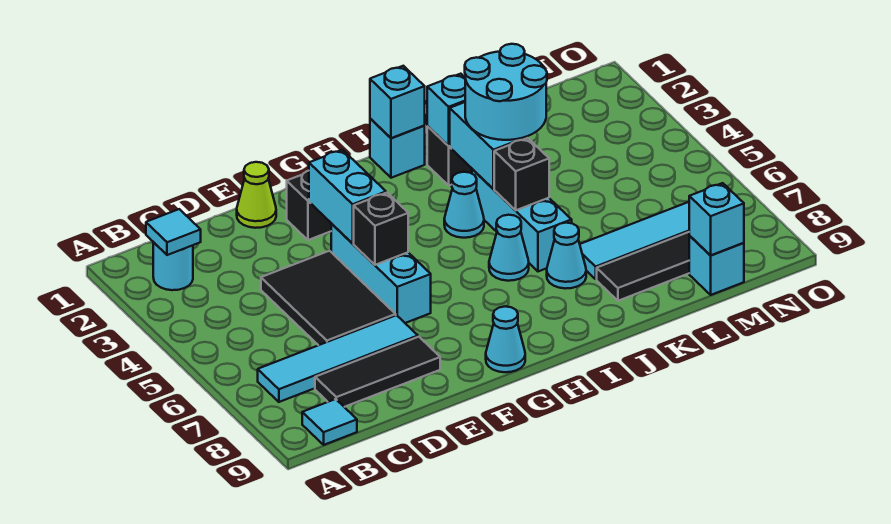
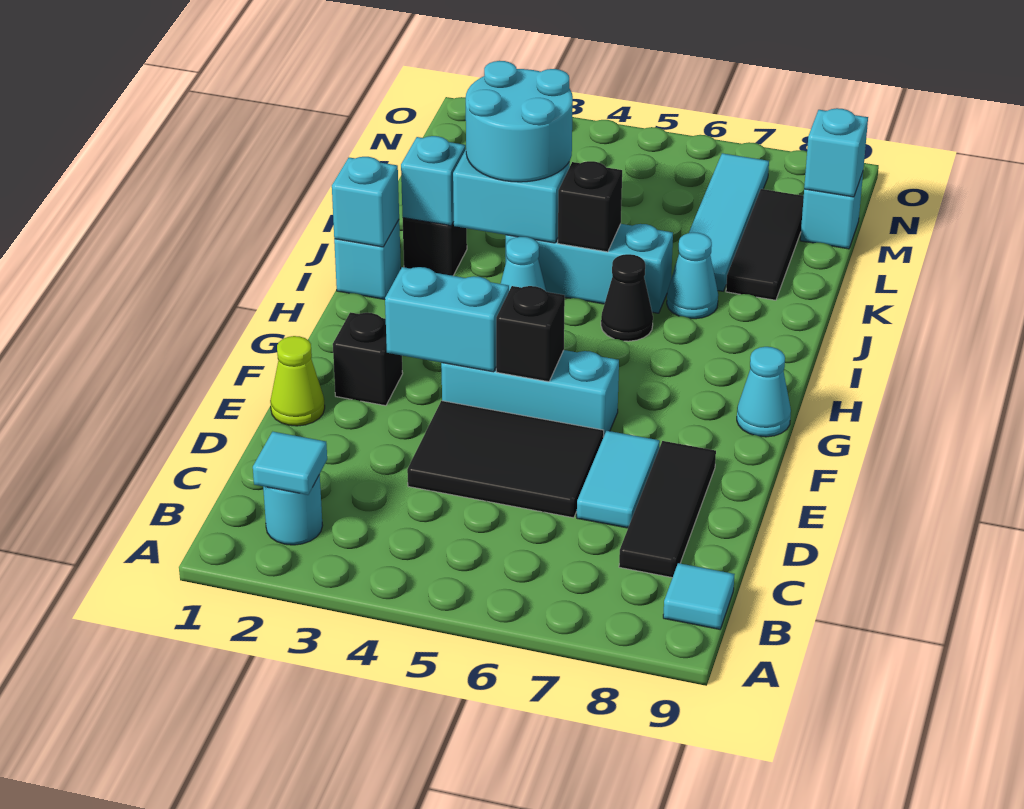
cyan tile B7:E7 level 1 -> cyan tile D7:E7 level 1
cyan cone I6 level 1 -> black cone I6 level 1

